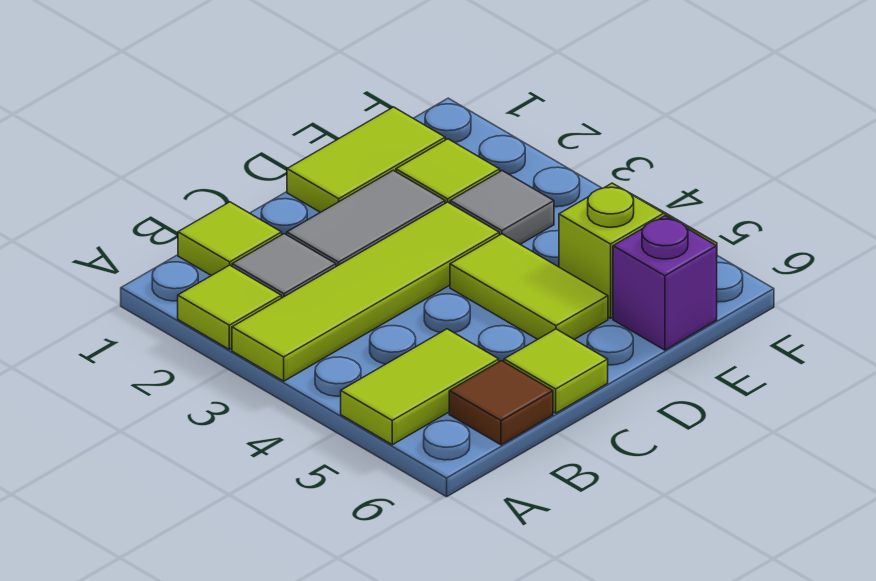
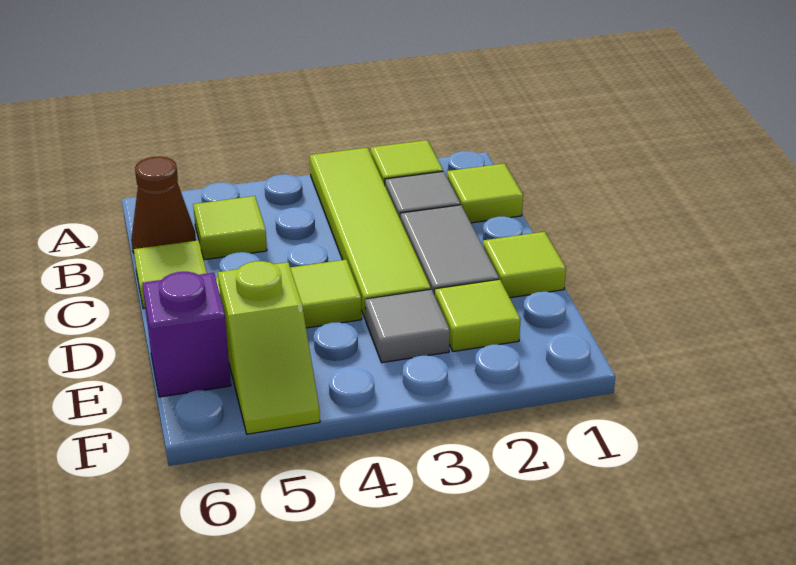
lime tile A5:B5 level 1 -> lime tile B5 level 1
brown tile B6 level 1 -> brown cone B6 level 1
lime tile D1:E1 level 1 -> lime tile D1 level 1

